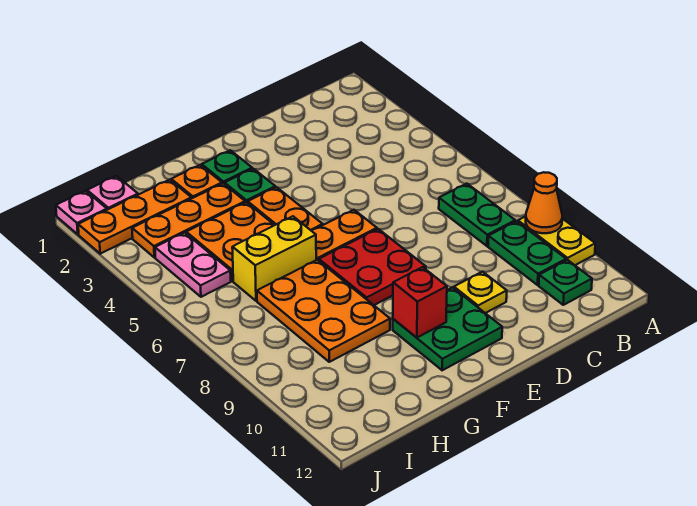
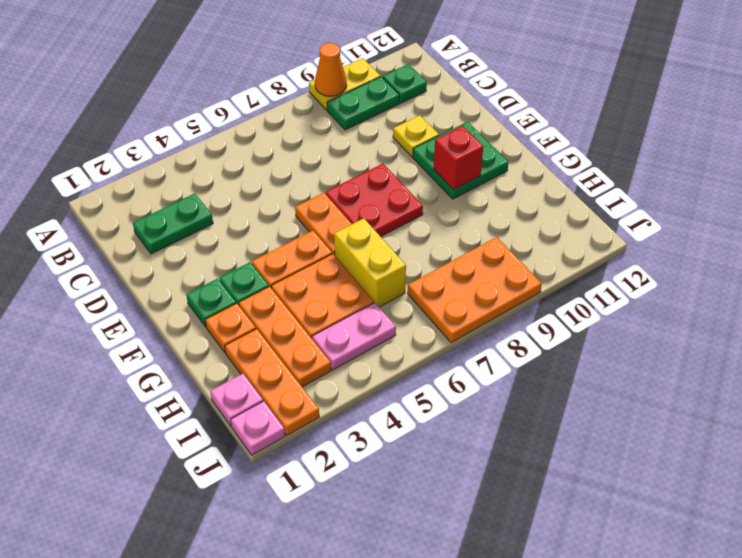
green plate B7:B8 level 1 -> green plate C2:C3 level 1
orange plate G7:H9 level 1 -> orange plate I7:J9 level 1

